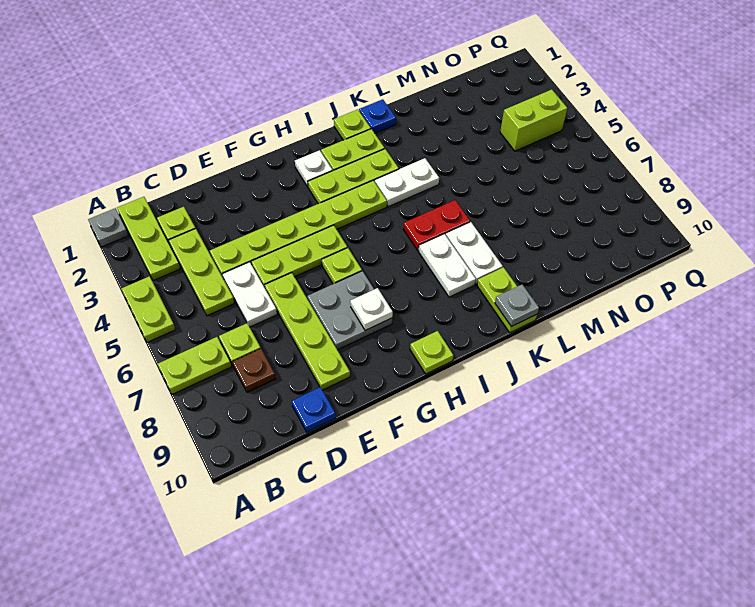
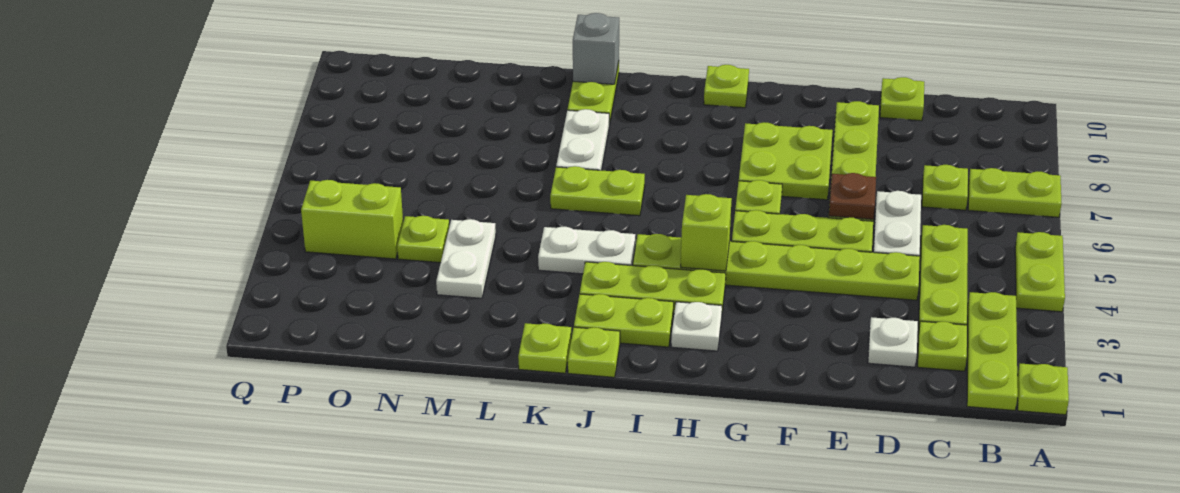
grey plate A1 level 1 -> lime plate A1 level 1
brown plate C8 level 1 -> brown plate E6 level 2
blue plate D10 level 1 -> lime plate D10 level 1
grey plate F7:G8 level 1 -> lime plate F7:G8 level 1
white plate G8 level 2 -> white plate D2 level 1
none -> lime brick H4 level 2
red plate J6:K6 level 1 -> lime plate J6:K6 level 1
white plate J7:J8 level 1 -> white plate M3:M4 level 1
blue plate K1 level 1 -> lime plate K1 level 1
grey plate K10 level 2 -> grey brick K10 level 2
none -> lime plate N4 level 1

